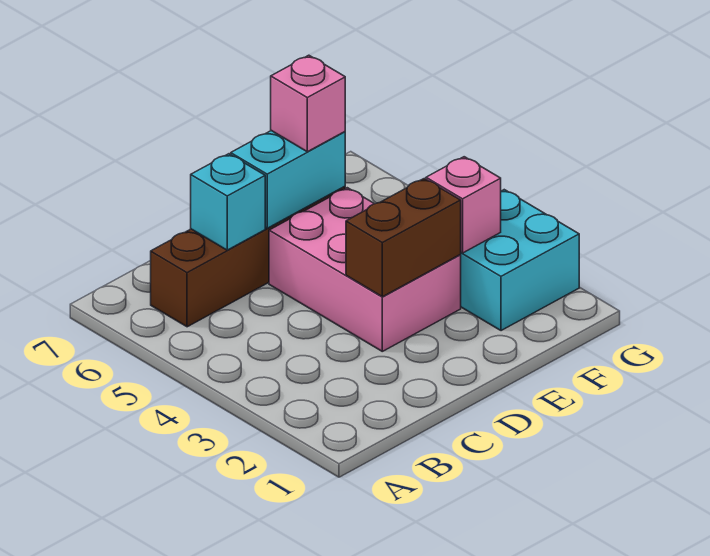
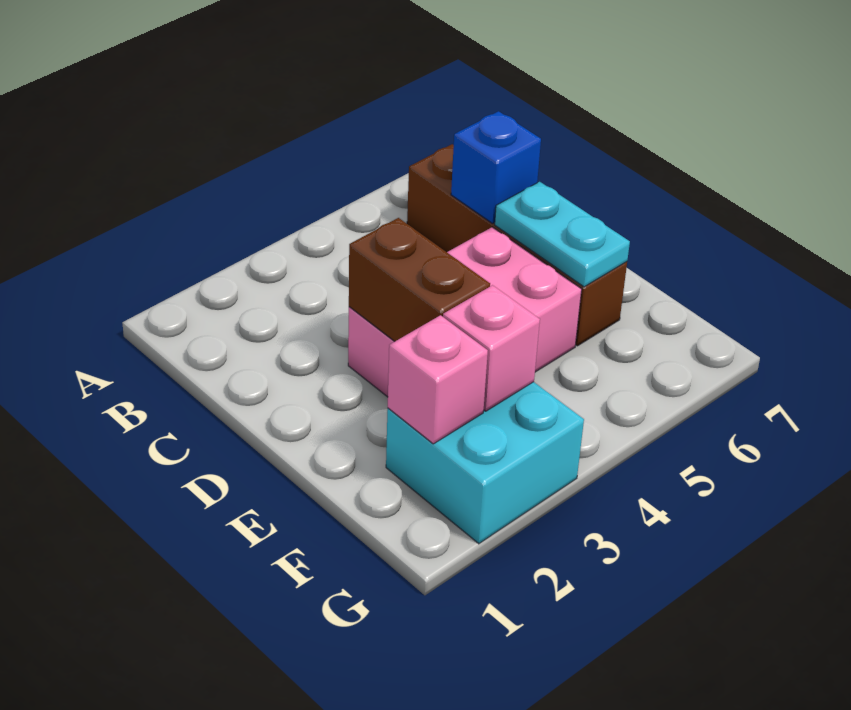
cyan brick C6 level 2 -> blue brick C6 level 2
cyan brick D6:E6 level 2 -> cyan plate D6:E6 level 2
pink brick E6 level 3 -> pink brick F2 level 2

